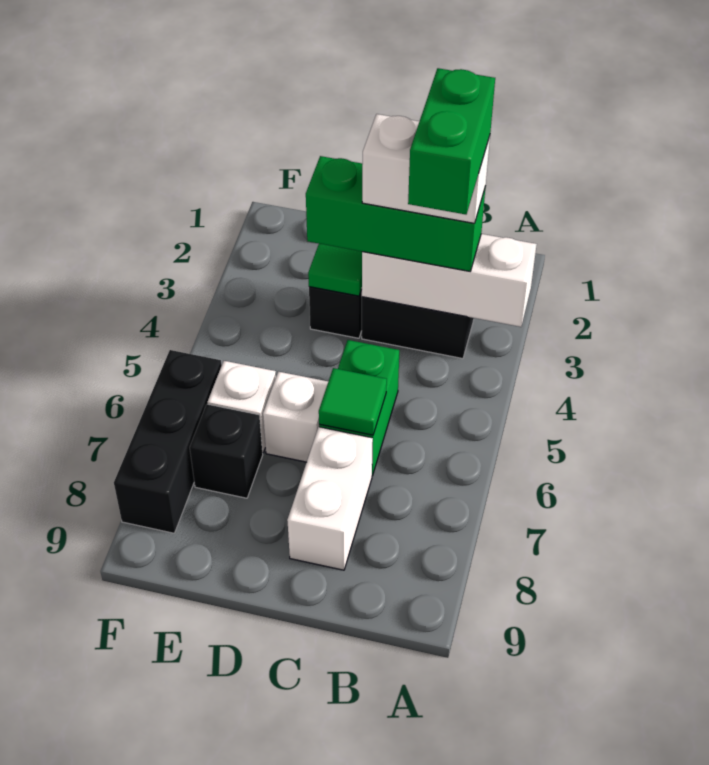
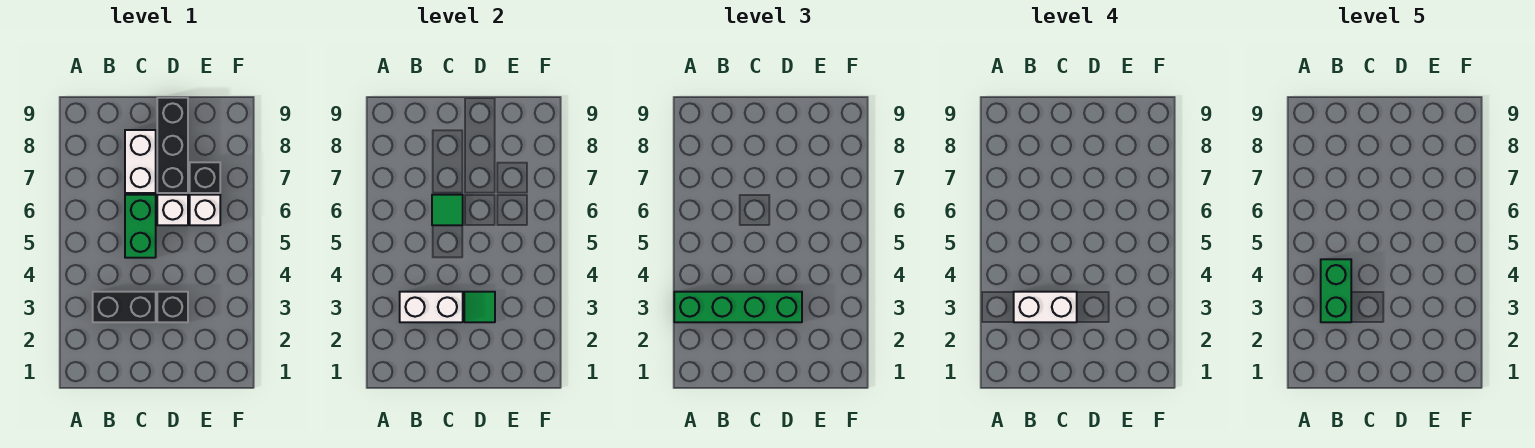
white brick A3:C3 level 2 -> white brick B3:C3 level 2
green brick B3:D3 level 3 -> green brick A3:D3 level 3
black brick F6:F8 level 1 -> black brick D7:D9 level 1

